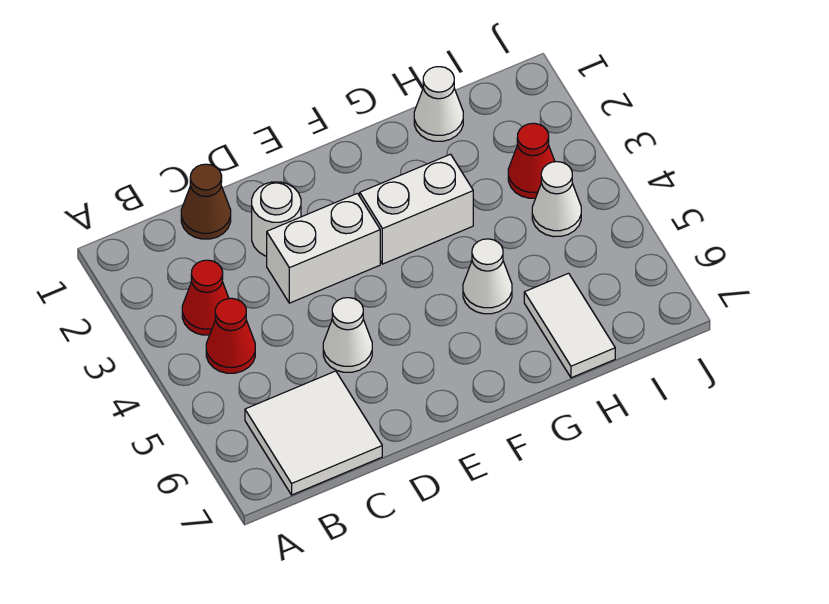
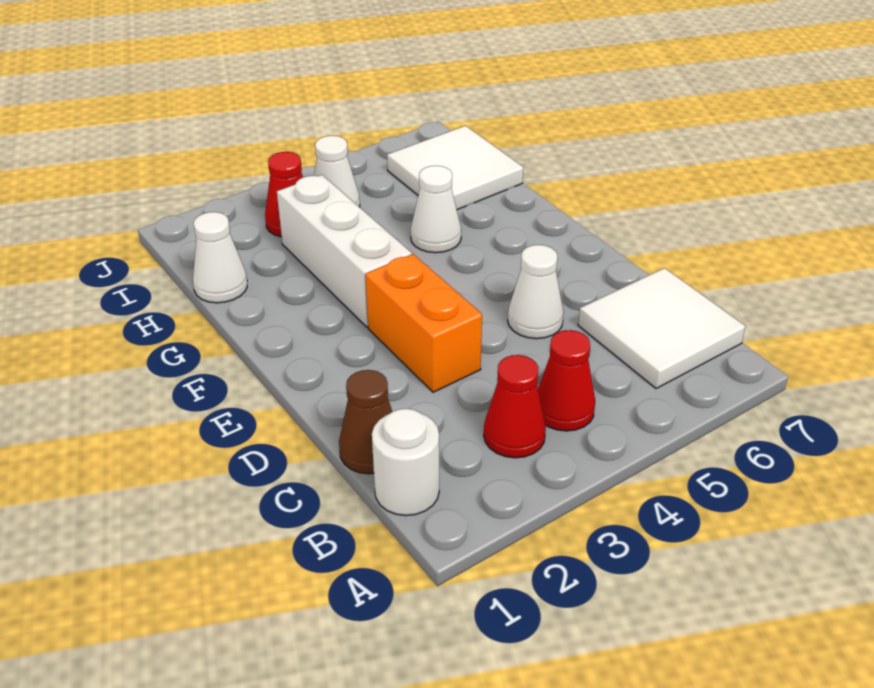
white round brick D2 level 1 -> white round brick B1 level 1
white brick D3:E3 level 1 -> orange brick D3:E3 level 1
white brick F3:G3 level 1 -> white brick F3:H3 level 1
white tile H6:H7 level 1 -> white tile H6:I7 level 1

